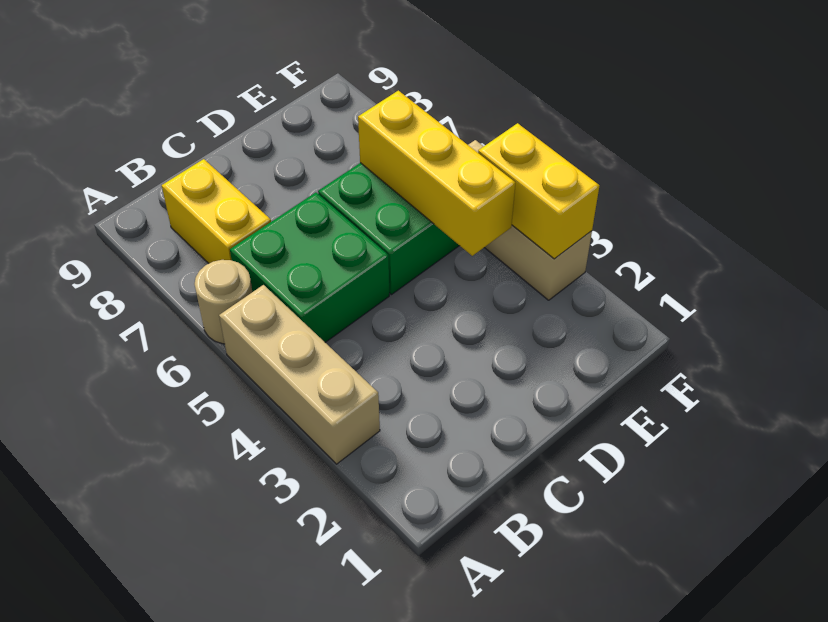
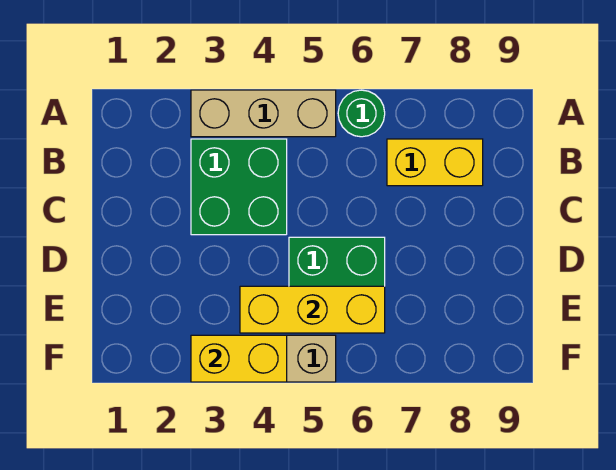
tan round brick A6 level 1 -> green round brick A6 level 1
green brick B5:C6 level 1 -> green brick B3:C4 level 1

